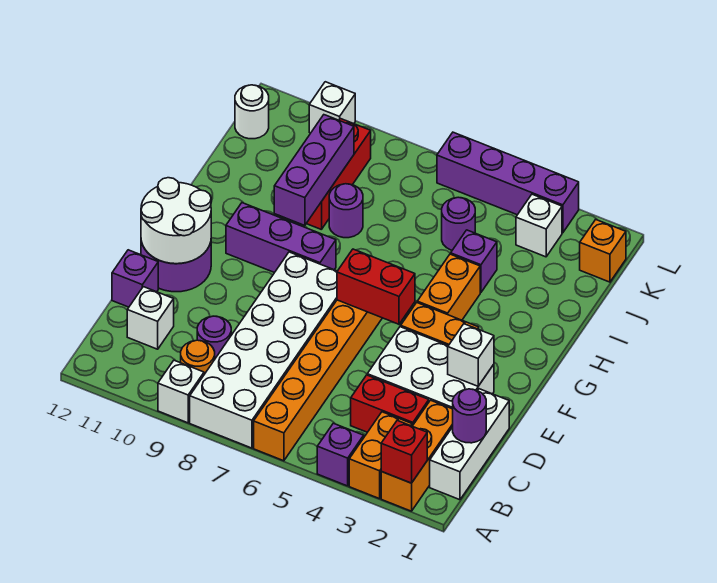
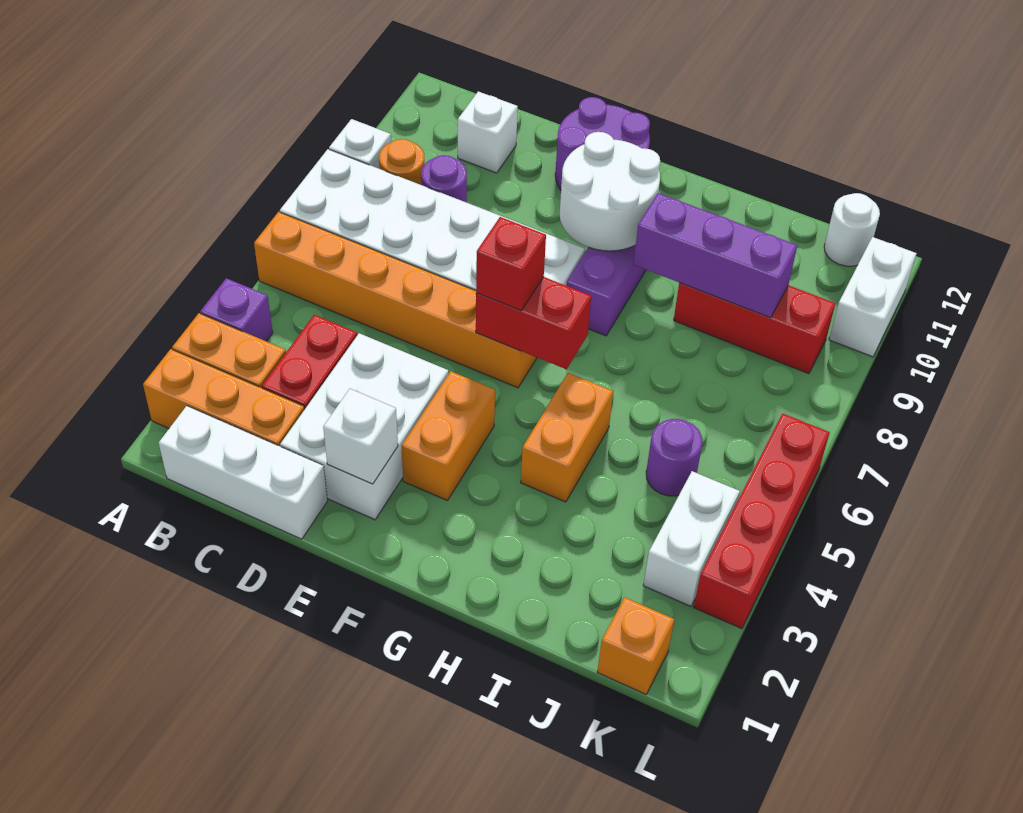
red brick A2 level 2 -> red brick F6 level 3
purple round brick C1 level 2 -> none
purple brick D12 level 1 -> none
white round brick E11:F12 level 2 -> white round brick F9:G10 level 2
red brick F5:F6 level 2 -> red brick F6:G6 level 2
orange brick G4:H4 level 1 -> orange brick H4:H5 level 1
purple brick I4 level 1 -> none
purple round brick I8 level 1 -> none
white brick K3 level 1 -> white brick K3:K4 level 1
purple brick L3:L6 level 1 -> red brick L3:L6 level 1
white brick L10 level 1 -> white brick L10:L11 level 1

